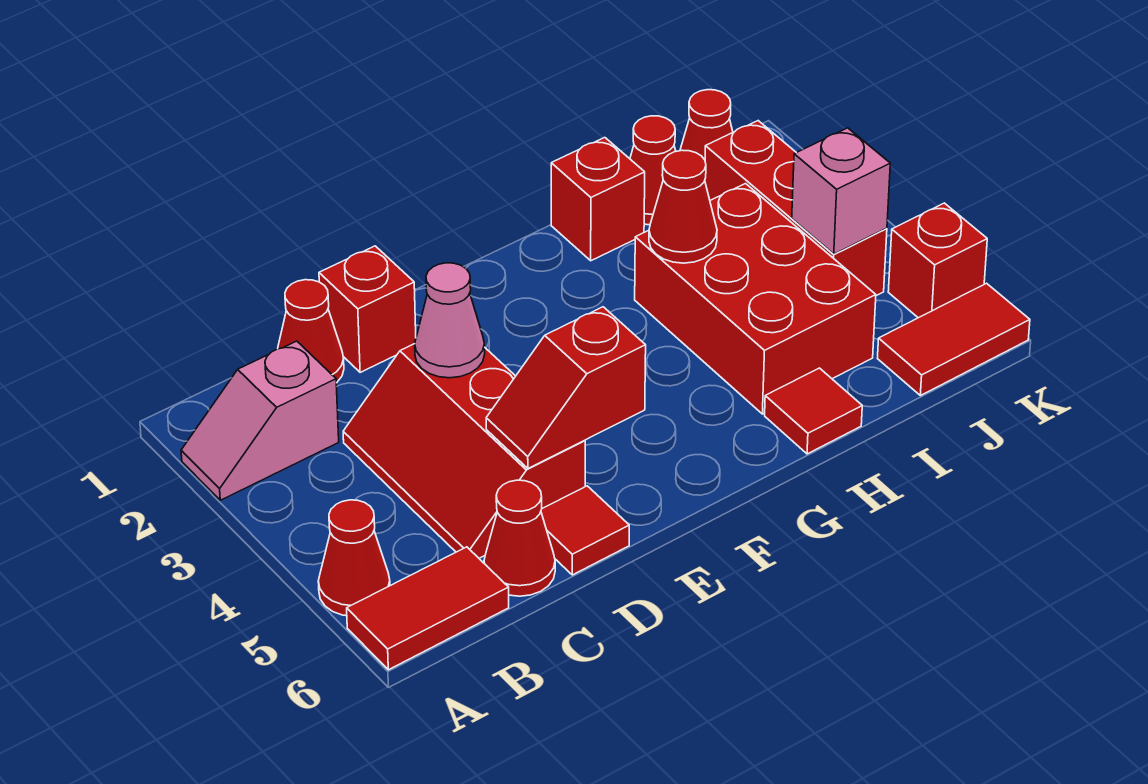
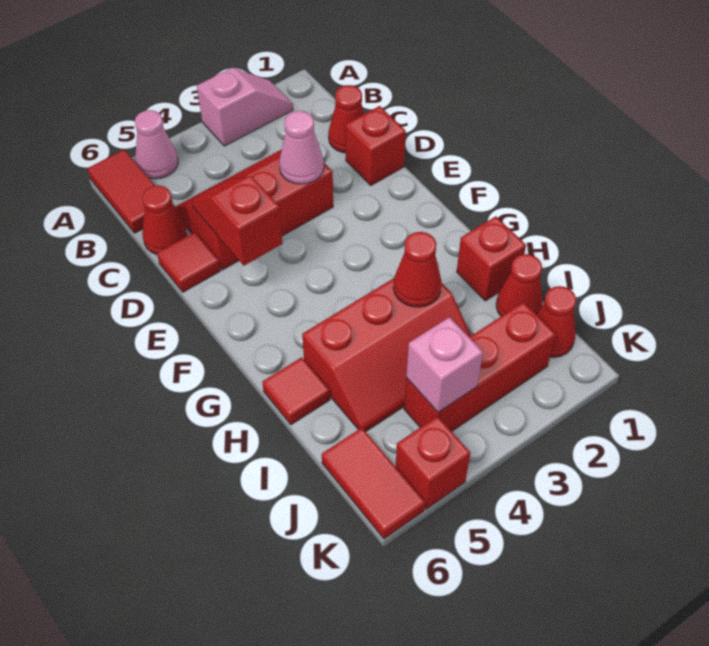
pink slope A2:B2 level 1 top B -> pink slope A2:A3 level 1 top 3
red cone A5 level 1 -> pink cone A5 level 1
red brick H3:I5 level 1 -> red slope H3:I5 level 1 top H

